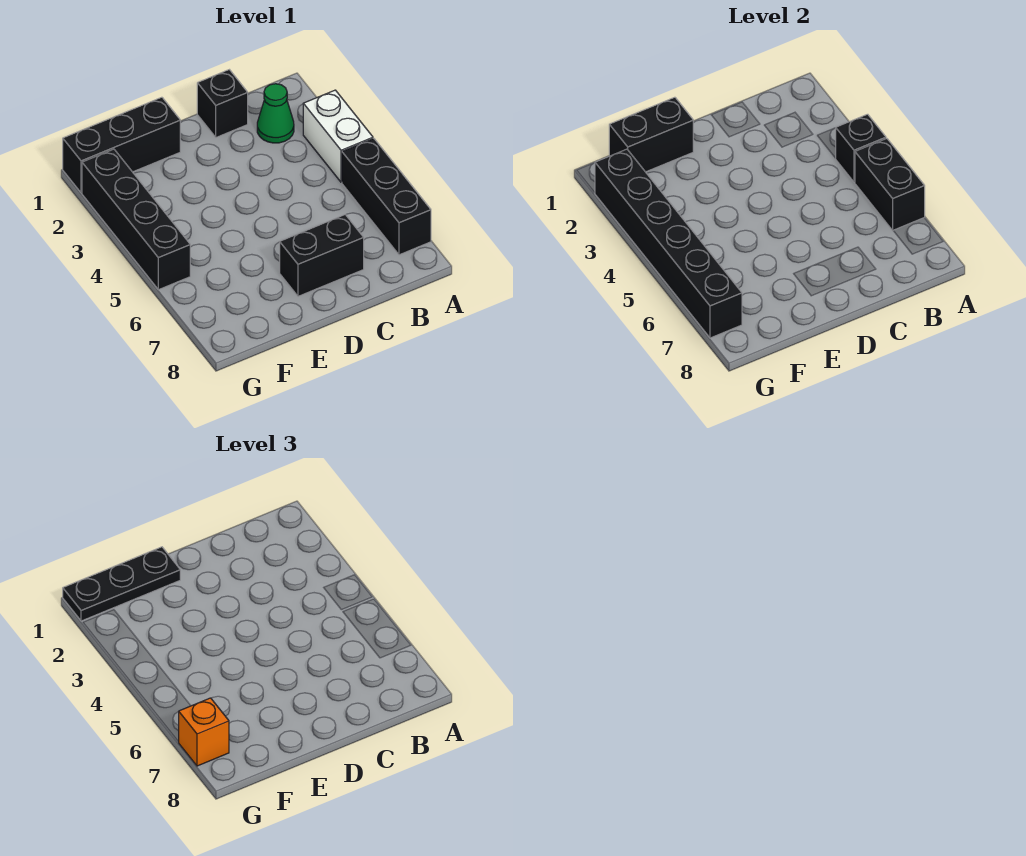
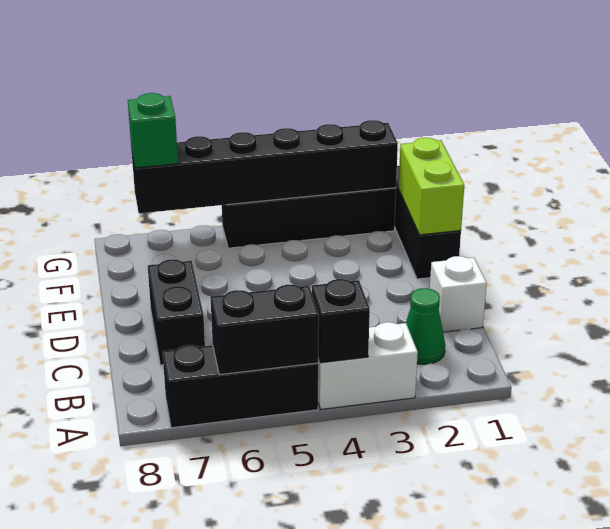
black brick C1 level 1 -> white brick C1 level 1
black brick E1:F1 level 2 -> lime brick E1:F1 level 2
black plate E1:G1 level 3 -> none
orange brick G7 level 3 -> green brick G7 level 3

